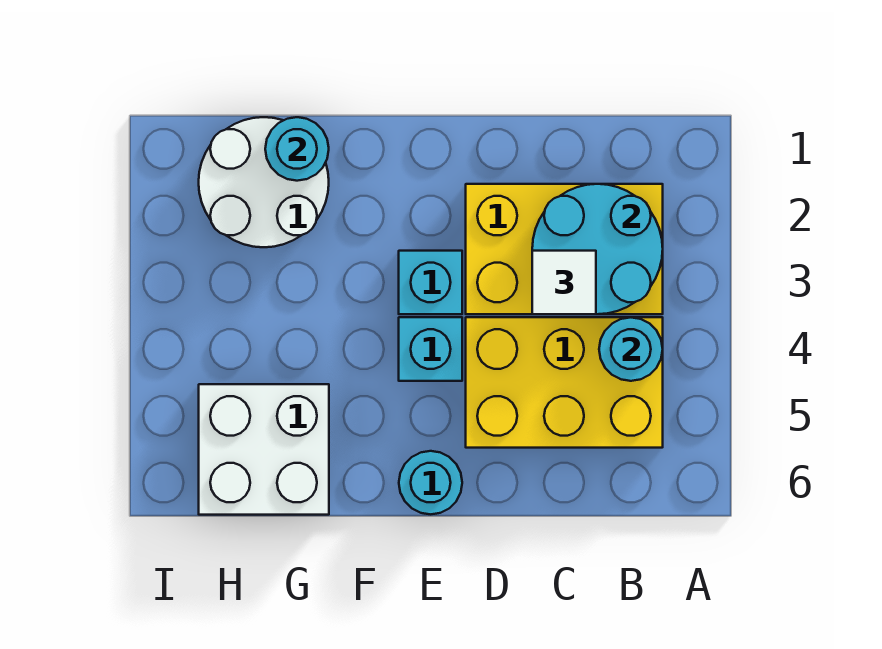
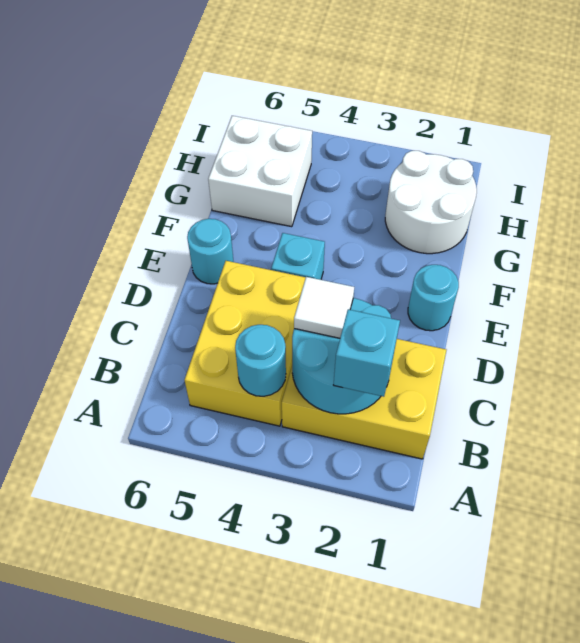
yellow brick B2:D3 level 1 -> yellow brick B1:C3 level 1
cyan brick E3 level 1 -> cyan brick B2 level 3
cyan round brick G1 level 2 -> cyan round brick E1 level 1

